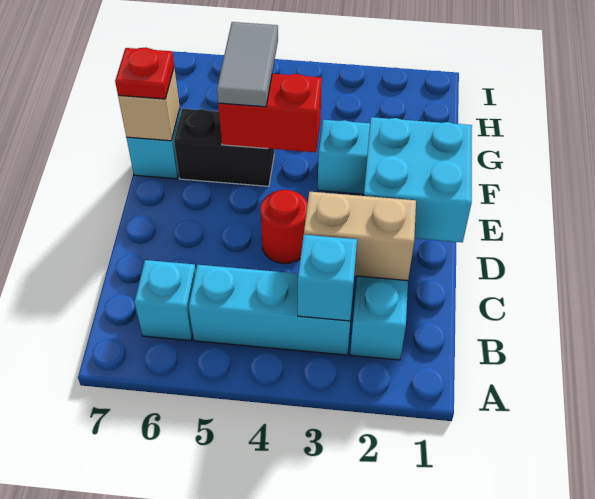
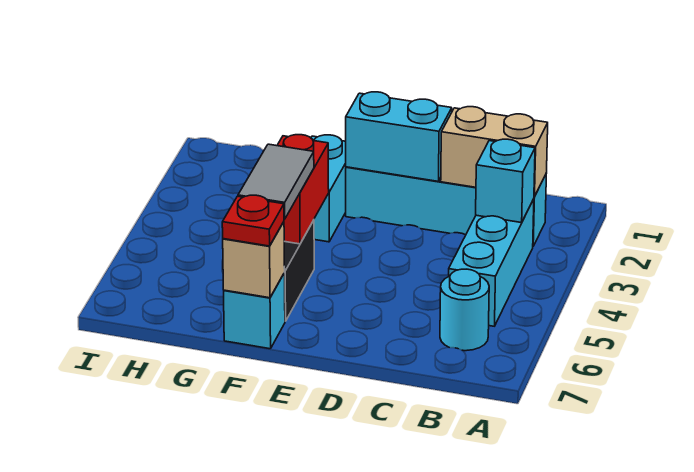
cyan brick B6 level 1 -> cyan round brick B6 level 1
tan brick C2:C3 level 2 -> tan brick B2:C2 level 2
cyan brick D1:E2 level 2 -> cyan brick D2:E2 level 2
red round brick D4 level 1 -> none
grey tile F5:G5 level 3 -> grey tile F5:F6 level 3

